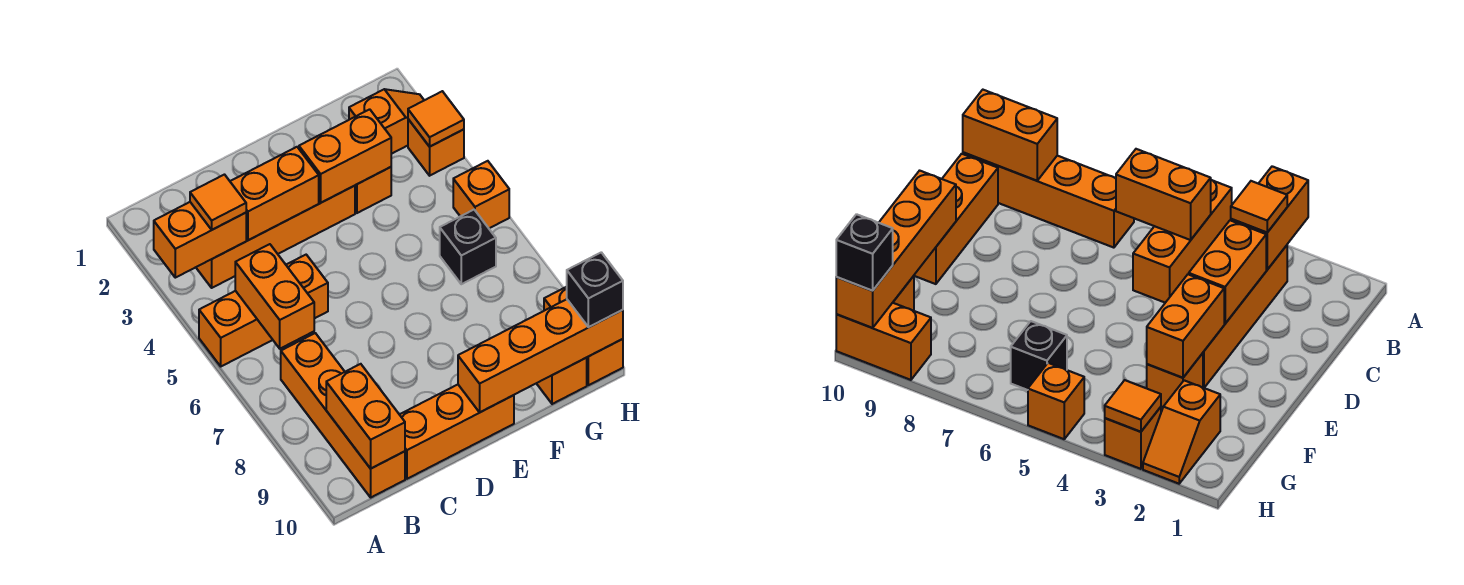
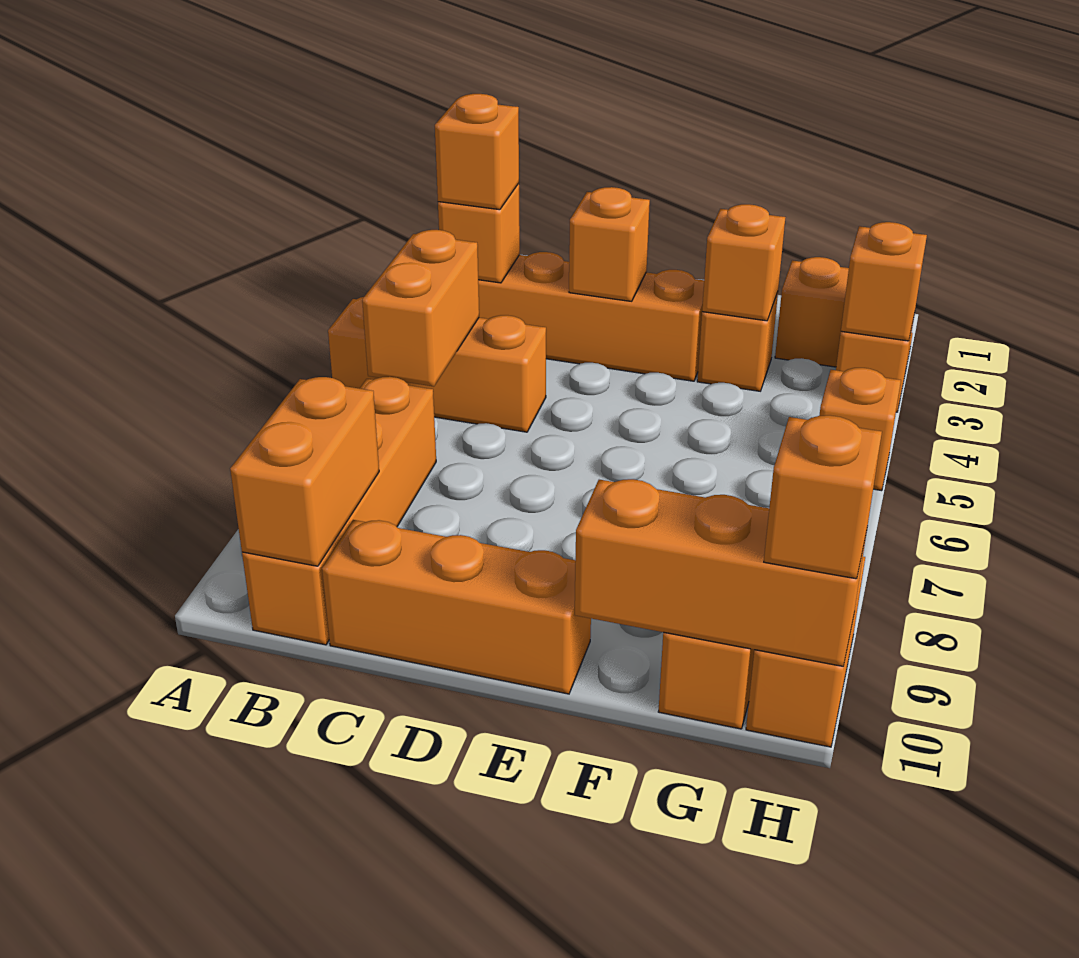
orange brick A3:B3 level 2 -> orange brick B3 level 2
orange tile B3 level 3 -> orange brick B3 level 3
orange brick C3:D3 level 2 -> orange brick D3 level 2
orange brick E3:F3 level 2 -> orange brick F3 level 2
orange brick E10:H10 level 2 -> orange brick F10:H10 level 2
black brick G6 level 1 -> none
orange tile H3 level 2 -> orange brick H3 level 2
black brick H10 level 3 -> orange brick H10 level 3

